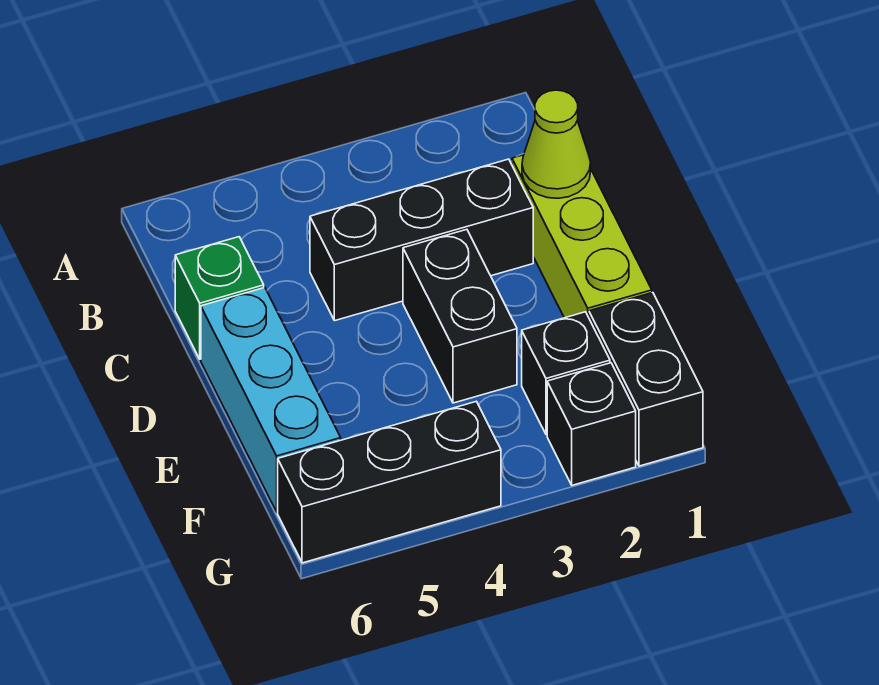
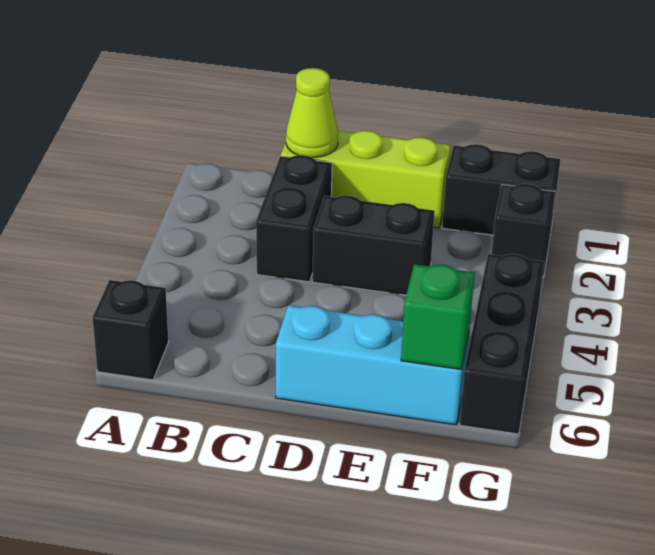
black brick C2:C4 level 1 -> black brick C2:C3 level 1
green brick C6 level 1 -> green brick F6 level 2
black brick F2 level 1 -> black brick A6 level 1

